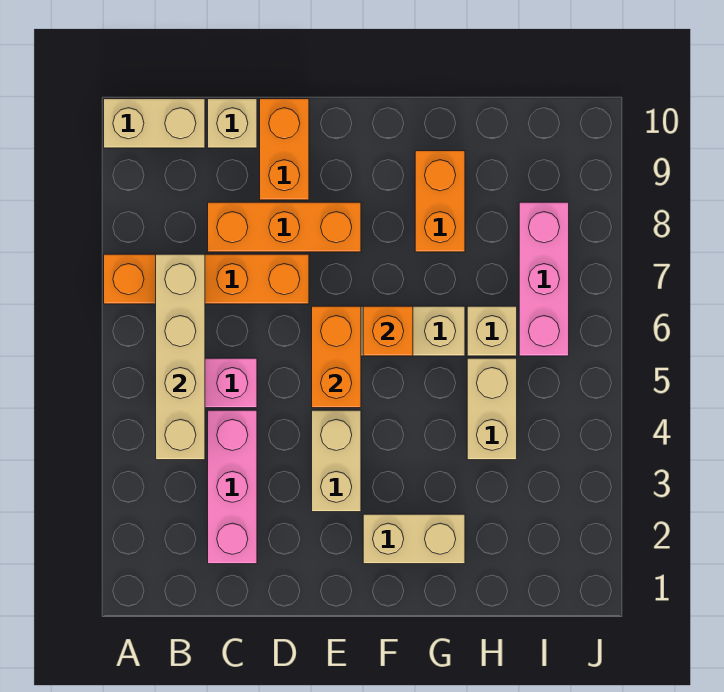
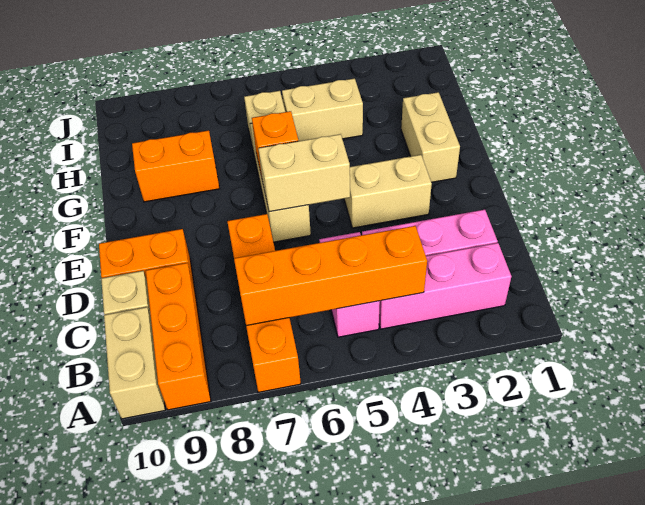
tan brick B4:B7 level 2 -> orange brick B4:B7 level 2
orange brick C8:E8 level 1 -> orange brick A9:C9 level 1
orange brick E5:E6 level 2 -> tan brick E5:E6 level 2
pink brick I6:I8 level 1 -> pink brick B2:B4 level 1

